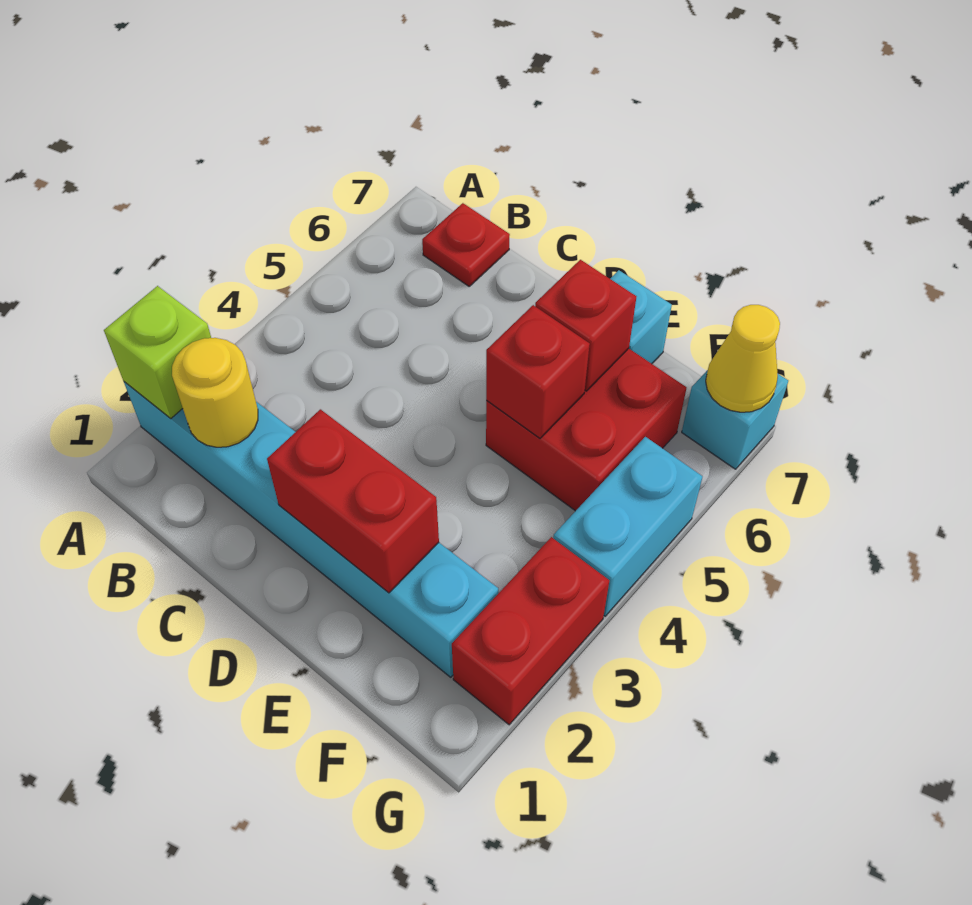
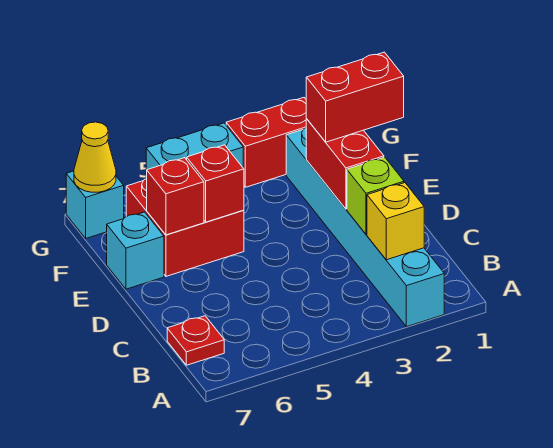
lime brick A2 level 2 -> lime brick C2 level 2
yellow round brick B2 level 2 -> yellow brick B2 level 2
none -> red brick E1:E2 level 3

